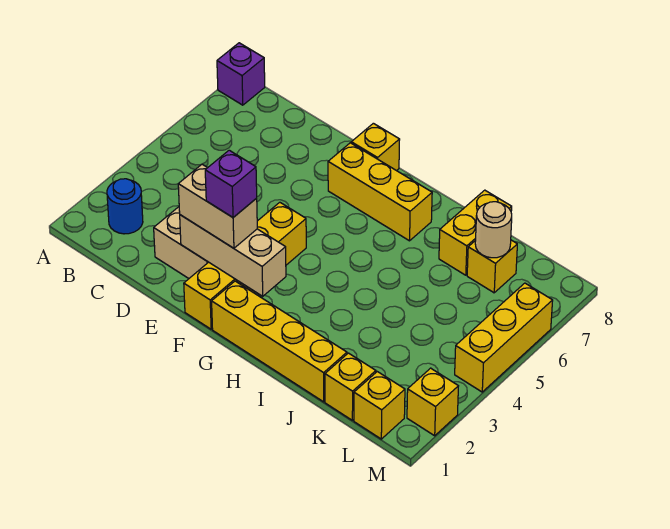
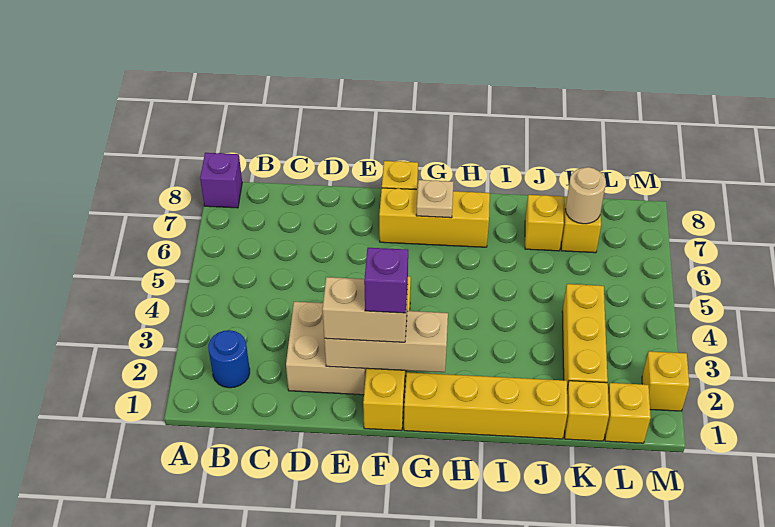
none -> tan plate G7 level 2
yellow brick J7:J8 level 1 -> yellow brick J7 level 1
yellow brick M4:M6 level 1 -> yellow brick K2:K4 level 1

